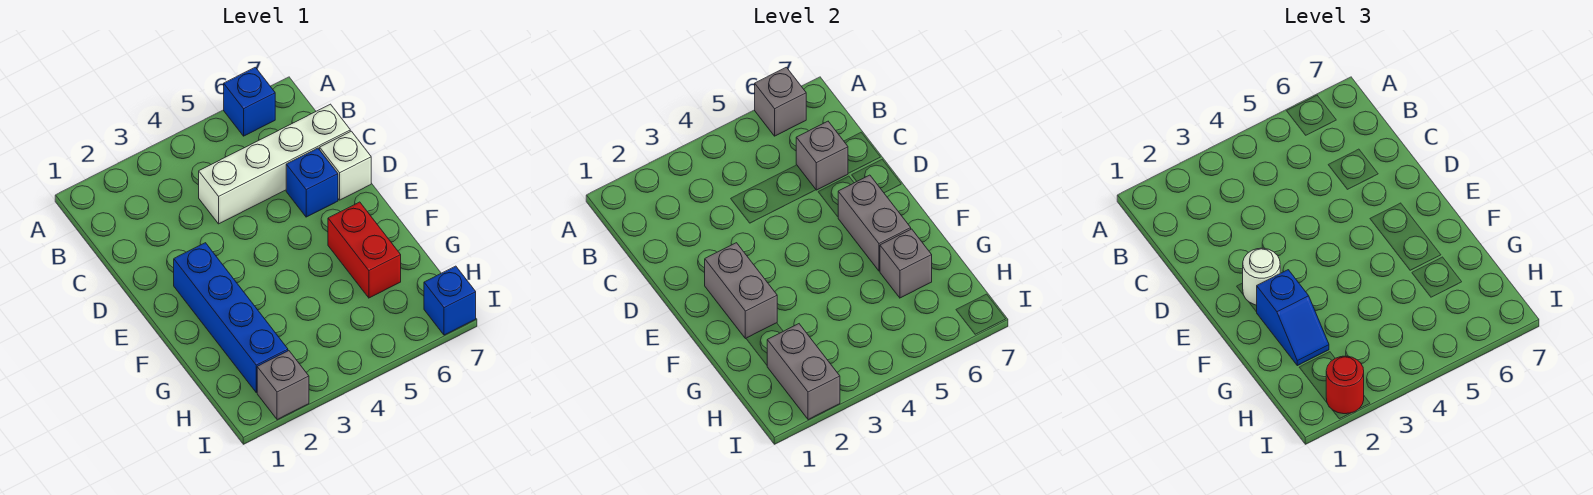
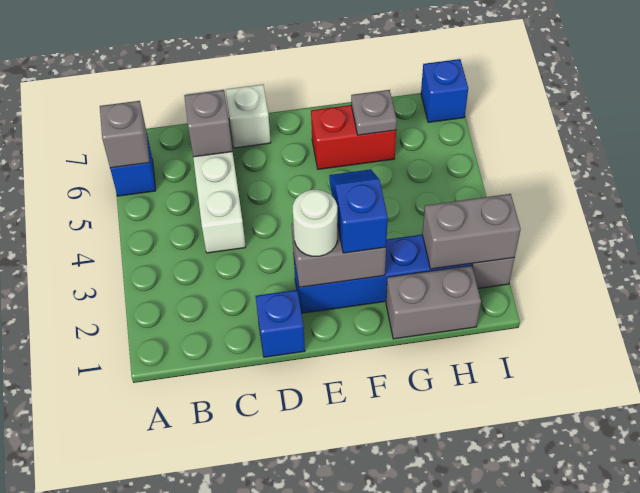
blue brick D6 level 1 -> blue brick D1 level 1
grey brick E6:F6 level 2 -> grey brick G1:H1 level 1
blue slope F2:G2 level 3 top F -> blue slope F2:F3 level 3 top 2
grey brick G6 level 2 -> grey plate G6 level 2
red round brick I2 level 3 -> none

